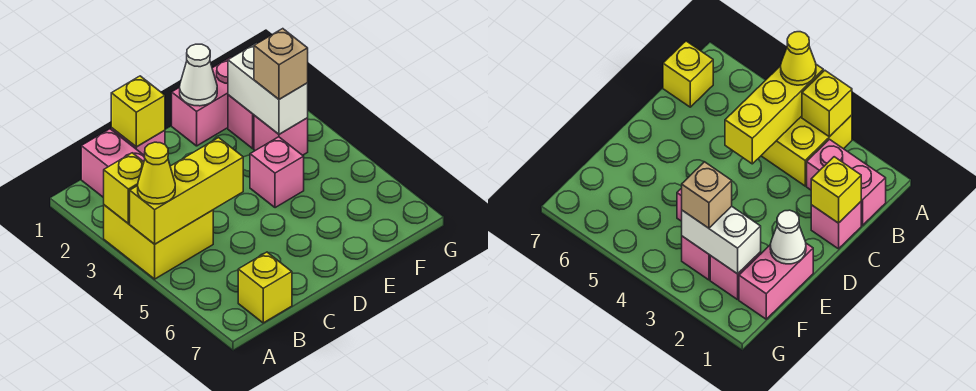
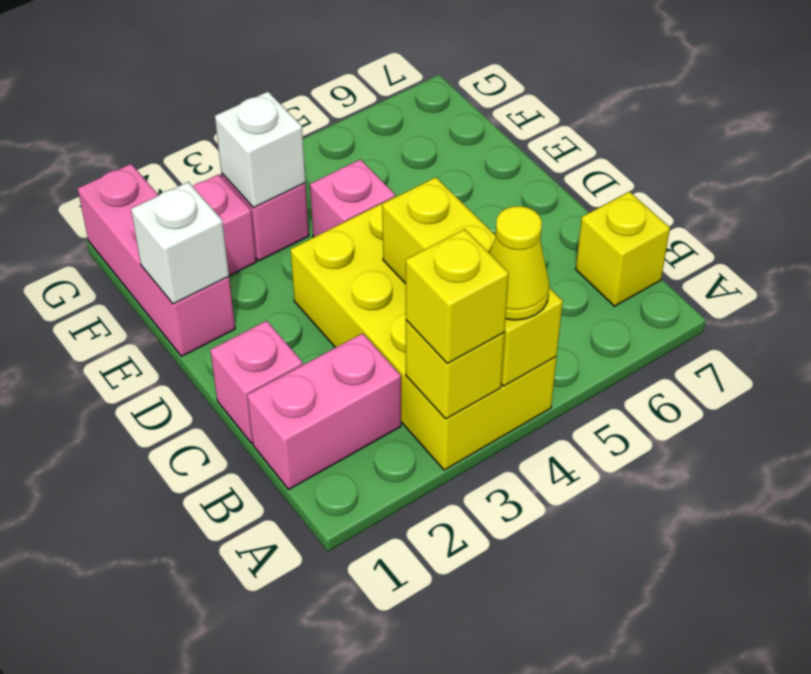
yellow brick A3:B4 level 1 -> yellow brick A3:D4 level 1
yellow brick C1 level 2 -> yellow brick A3 level 3
pink brick E1:F1 level 1 -> pink brick E1:G1 level 1
white cone E1 level 2 -> white brick E1 level 2
white brick F2:F3 level 2 -> white brick F3 level 2
tan brick F3 level 3 -> none

